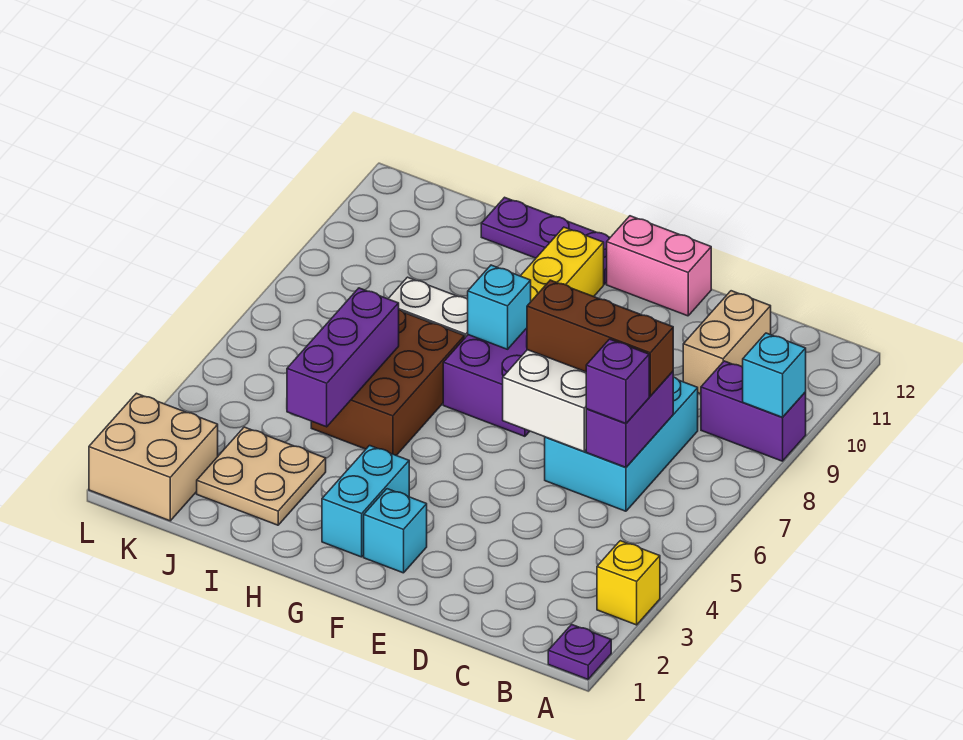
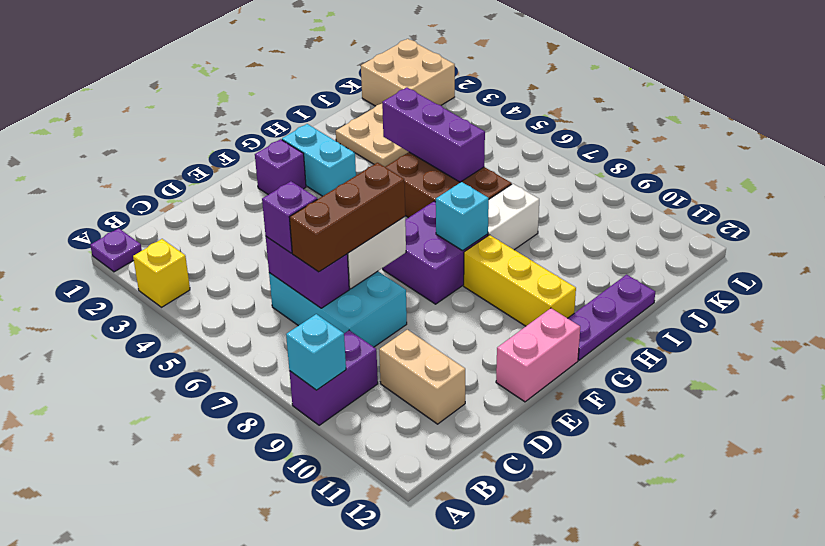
cyan brick F2 level 1 -> purple brick F2 level 1

